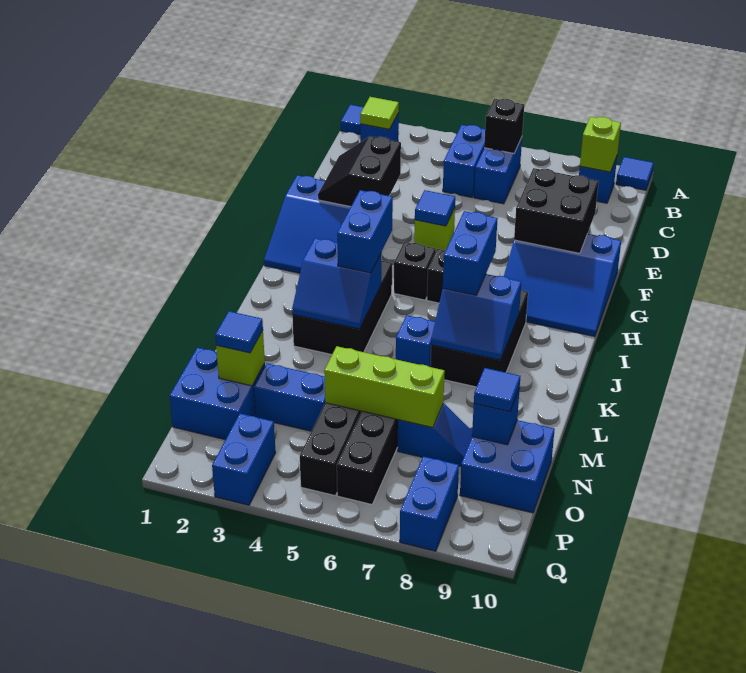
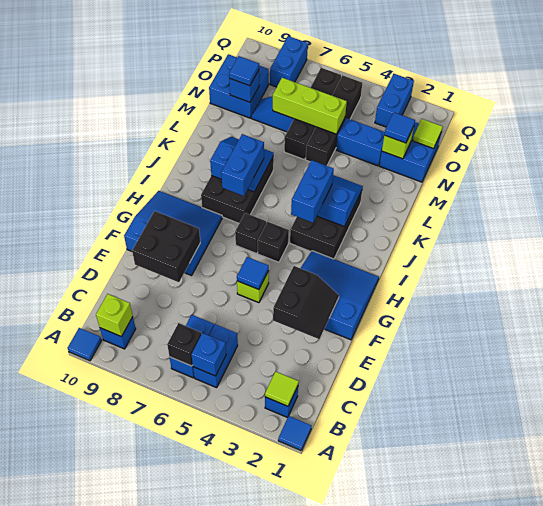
blue brick K6 level 1 -> blue brick B5 level 2
none -> lime tile O1 level 2

